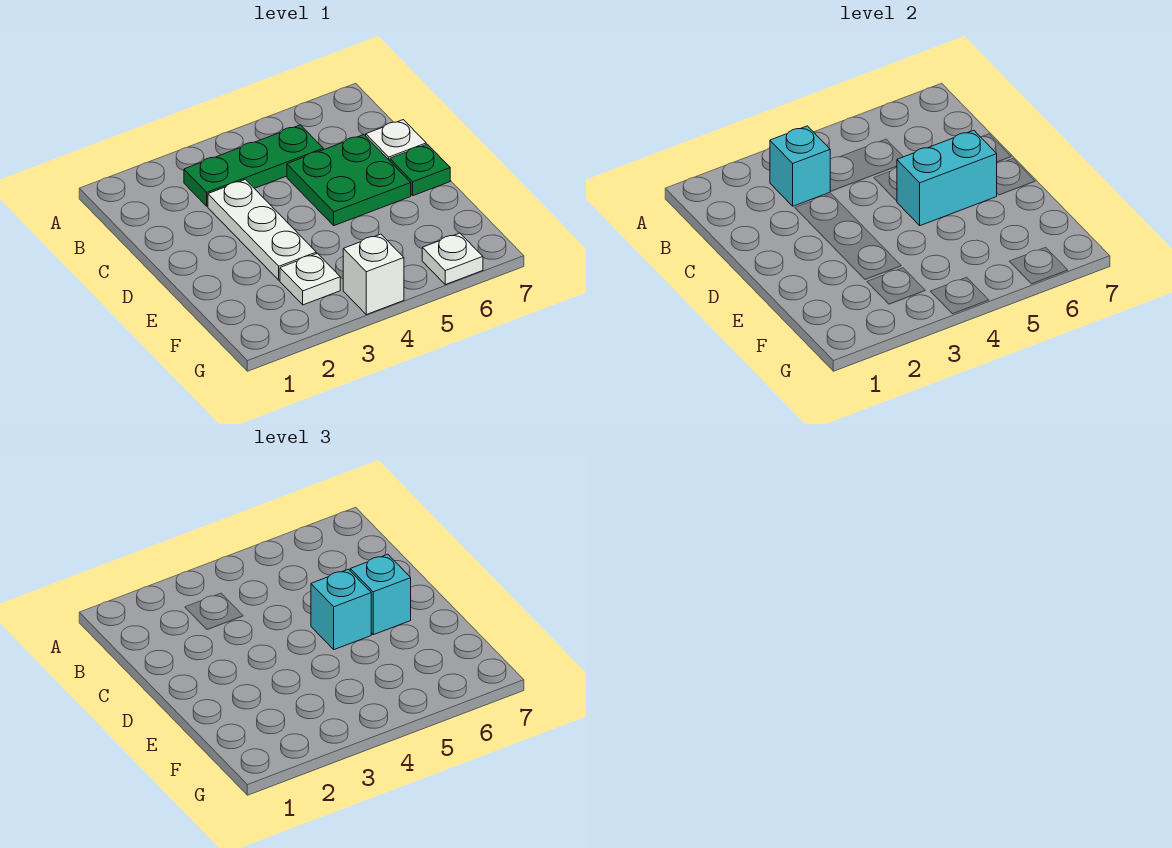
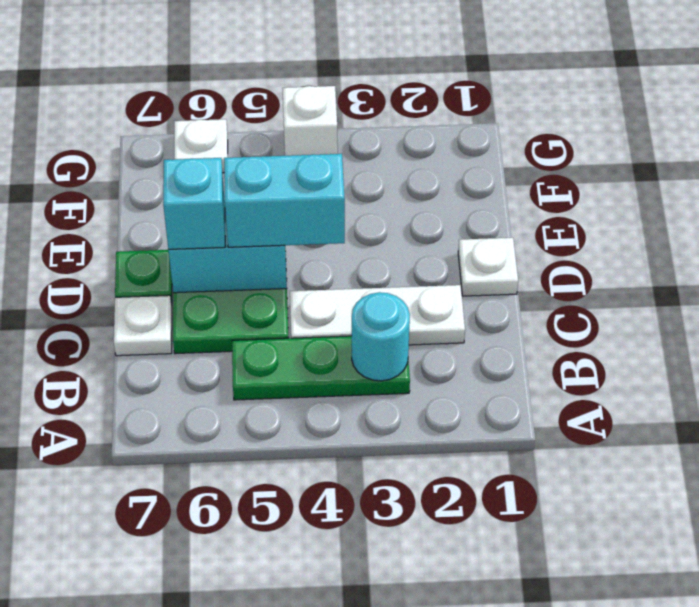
cyan brick B3 level 2 -> cyan round brick B3 level 2
white plate C3:E3 level 1 -> white plate C2:C4 level 1
cyan brick D5 level 3 -> cyan brick D4:D5 level 3
white plate F3 level 1 -> white plate D1 level 1

